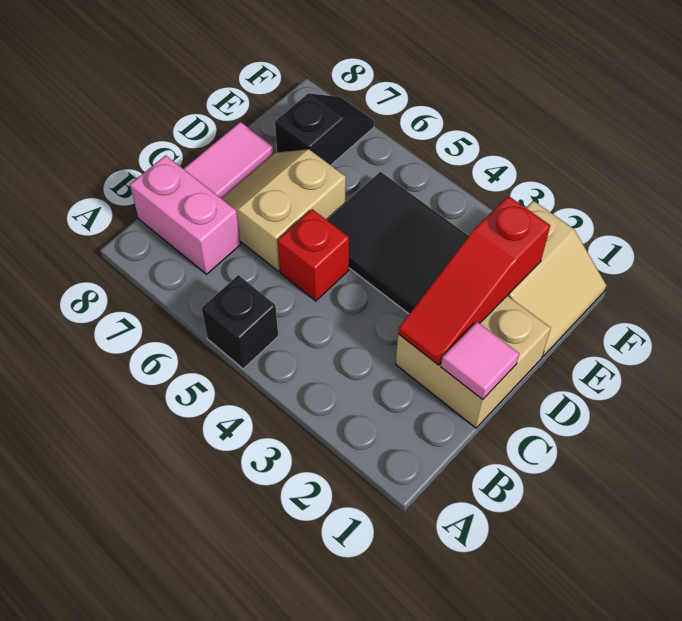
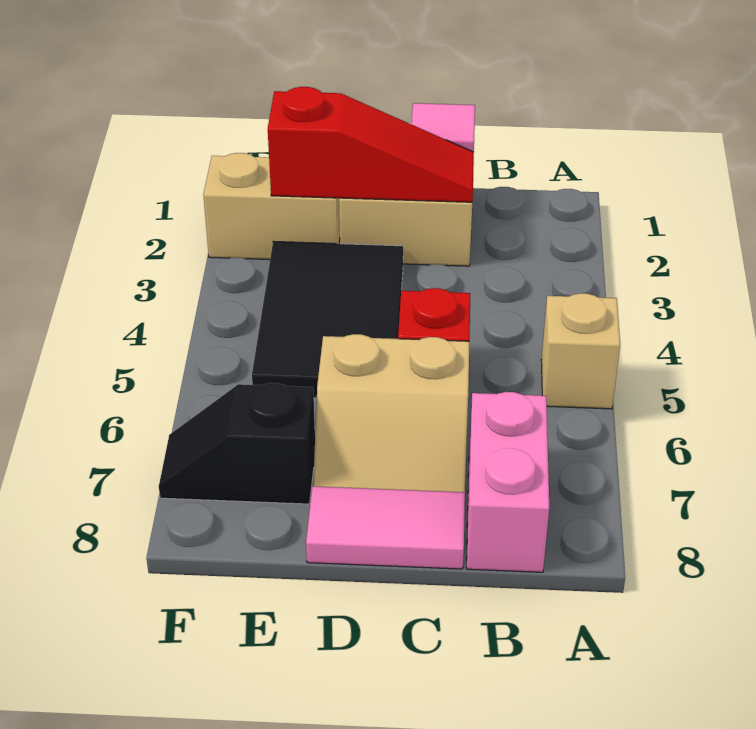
black brick A5 level 1 -> tan brick A5 level 1

